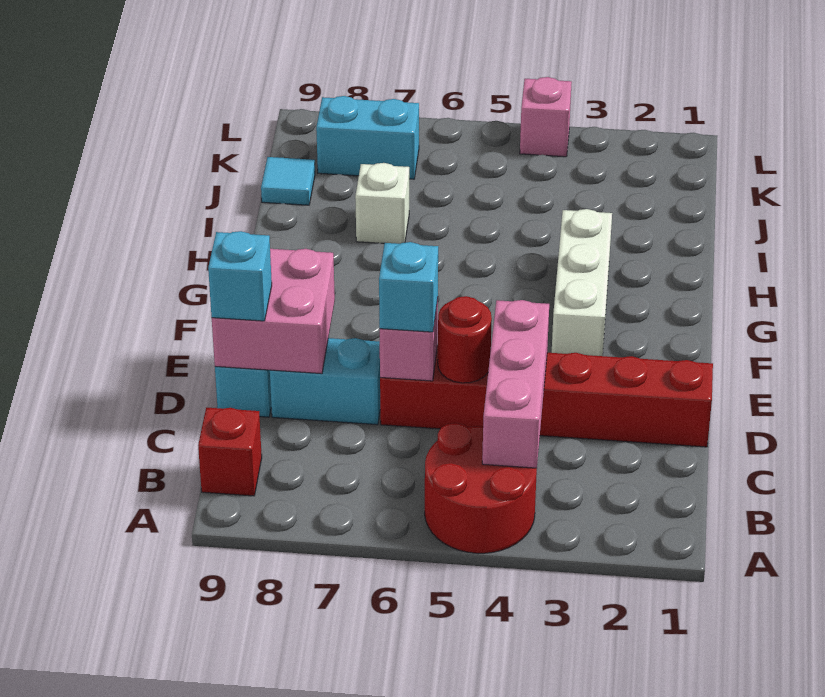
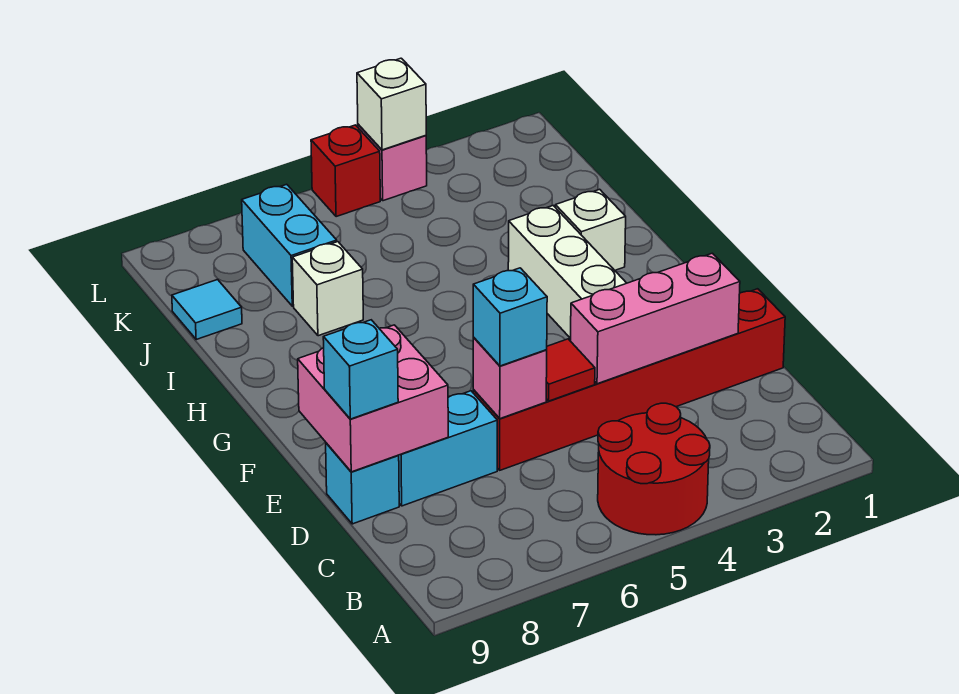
pink brick B4:D4 level 2 -> pink brick D2:D4 level 2
red brick B9 level 1 -> red brick L5 level 1
red round brick D5 level 2 -> red tile D5 level 2
none -> white brick H2 level 1
cyan brick K7:K8 level 1 -> cyan brick J7:K7 level 1
none -> white brick L4 level 2

